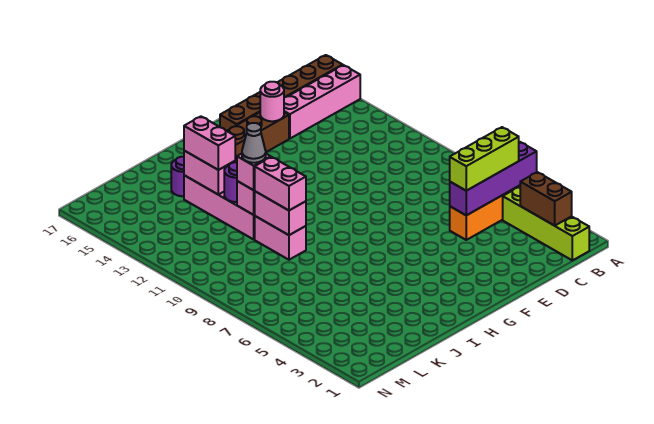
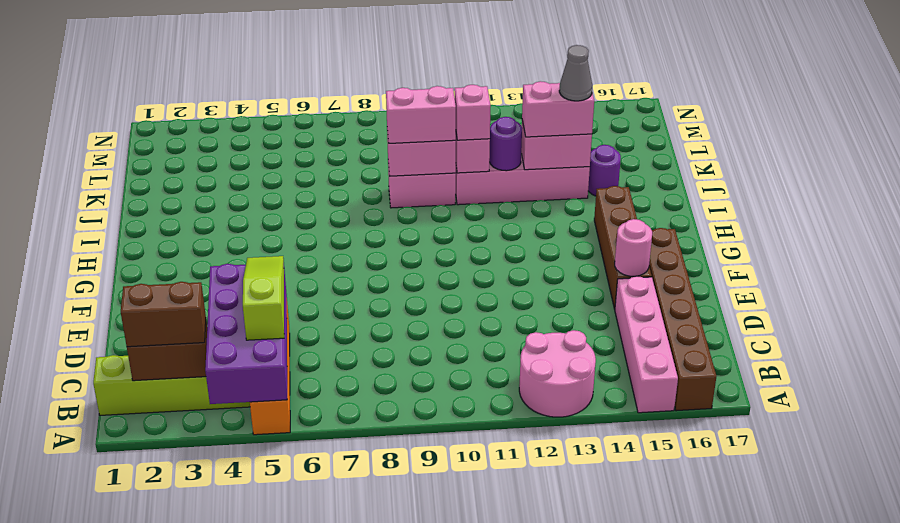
purple brick A5:D5 level 2 -> purple brick A4:D5 level 2
none -> pink round brick A12:B13 level 1
none -> brown brick B2:B3 level 3
lime brick B5:D5 level 3 -> lime slope B5:D5 level 3 top B
grey cone J11 level 4 -> grey cone J14 level 4

